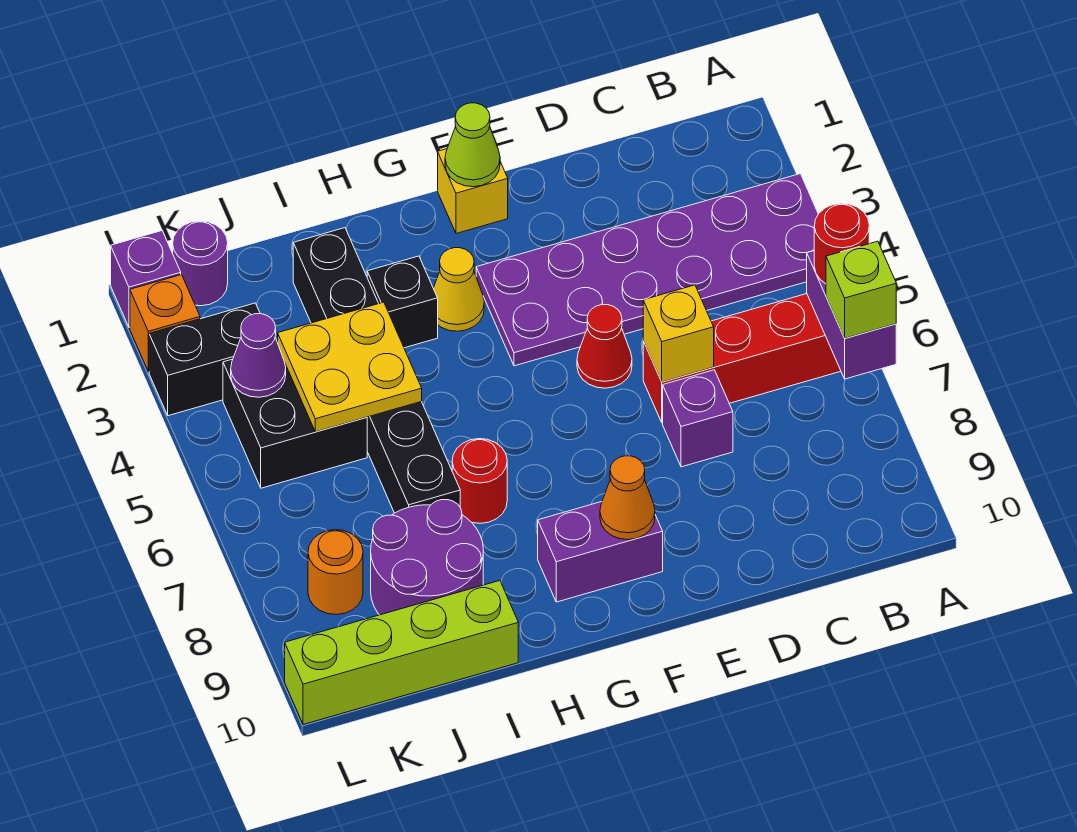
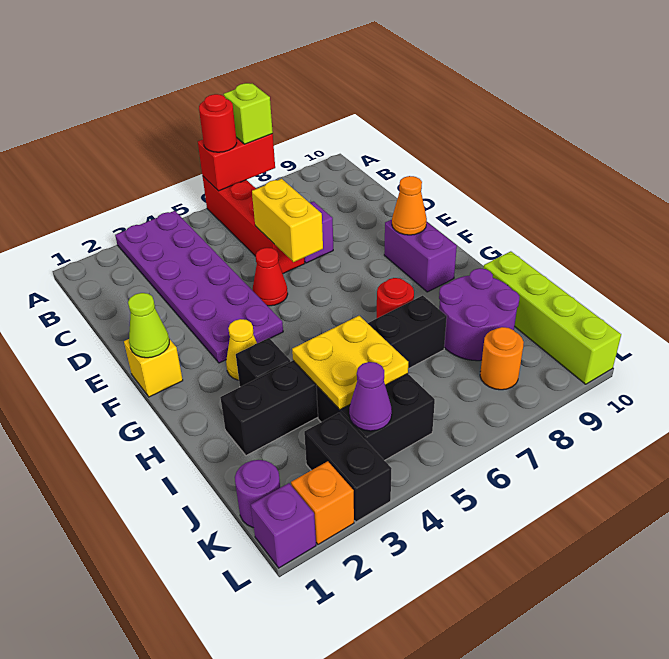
purple brick A6:A7 level 2 -> red brick A6:A7 level 2
yellow brick D6 level 2 -> yellow brick D6:E6 level 2

